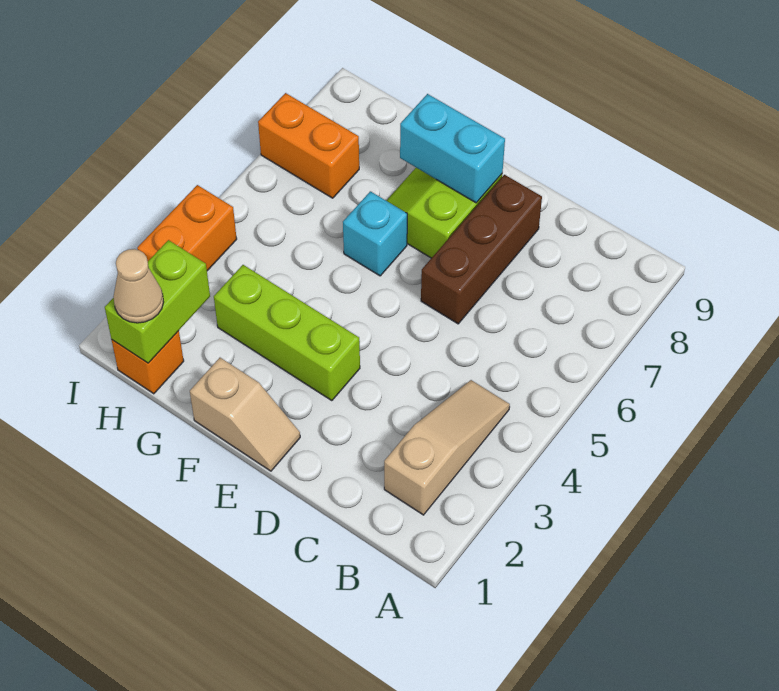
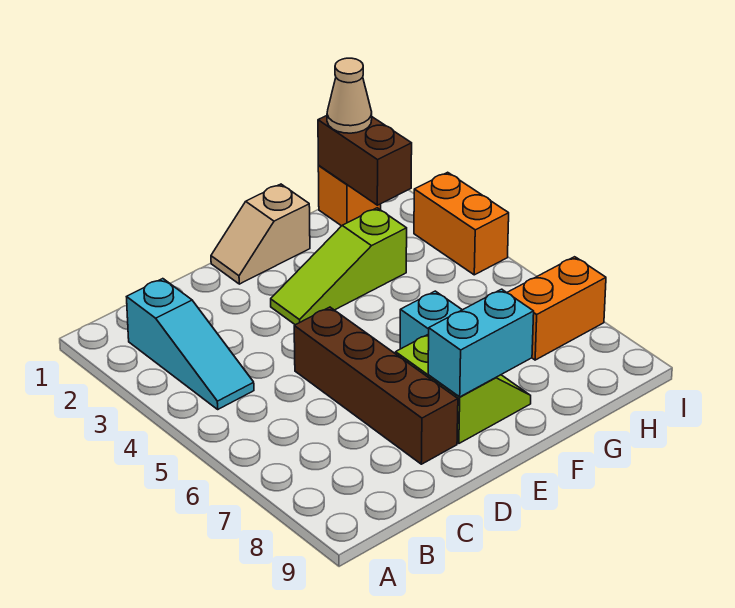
tan slope B2:B4 level 1 top 2 -> cyan slope B2:B4 level 1 top 2
brown brick D6:D8 level 1 -> brown brick D5:D8 level 1
lime brick E3:G3 level 1 -> lime slope E3:G3 level 1 top G
lime brick H1:H2 level 2 -> brown brick H1:H2 level 2

